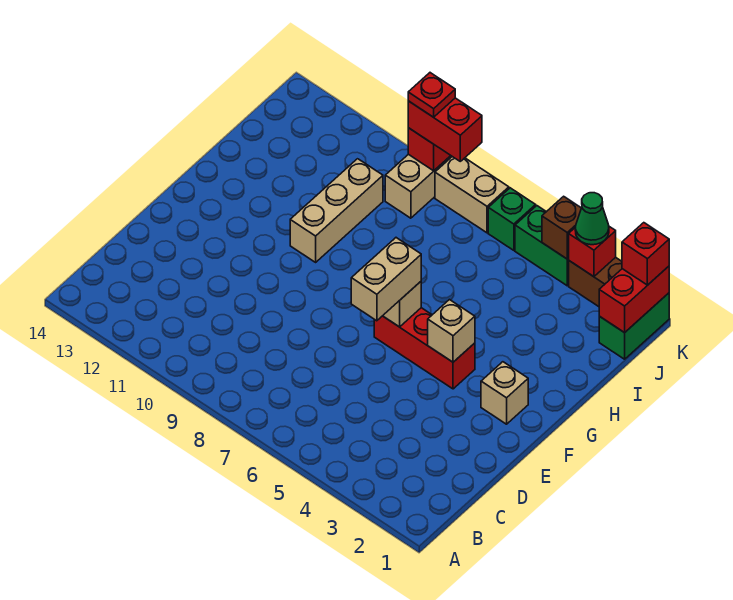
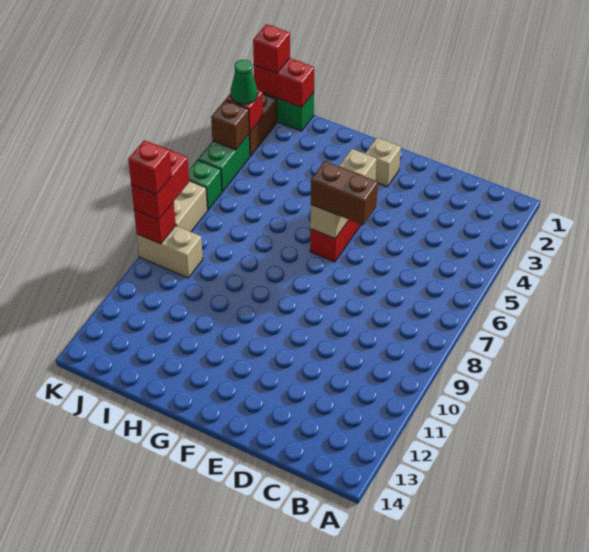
tan brick E6:F6 level 3 -> brown brick E6:F6 level 3
tan brick G10:I10 level 1 -> none
red plate K9 level 4 -> red brick K9 level 4

